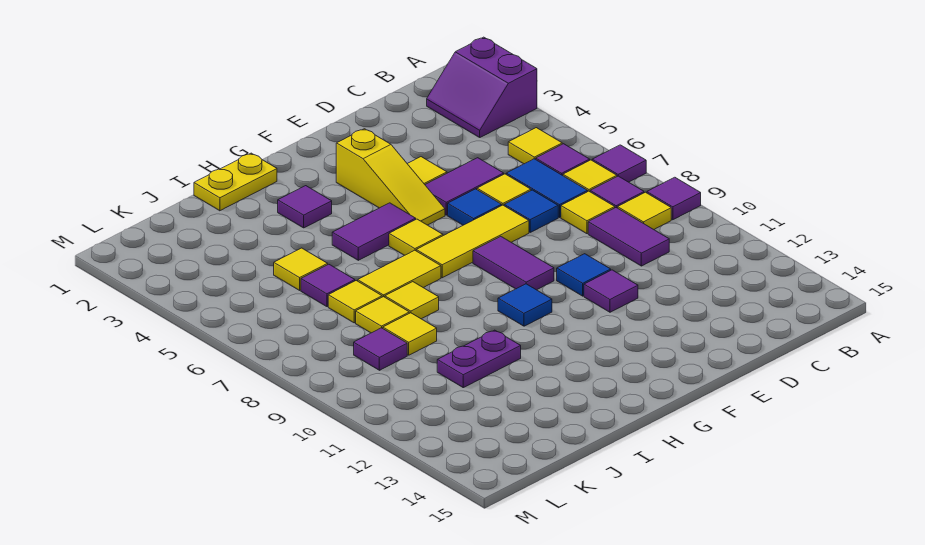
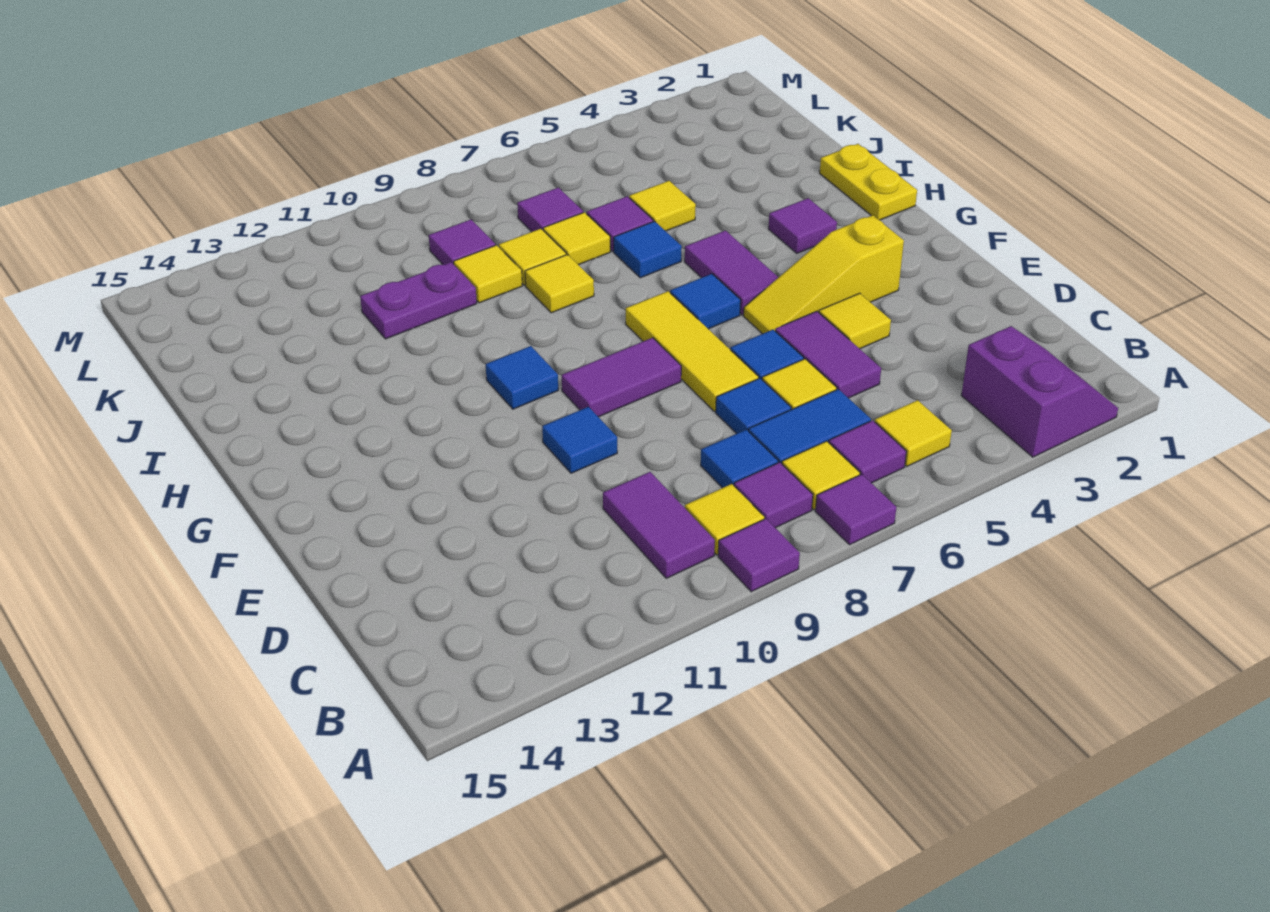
purple slope A2:B3 level 1 top A -> purple slope A2:B3 level 1 top 3
yellow tile C8 level 1 -> blue tile C8 level 1
purple tile C9:C10 level 1 -> purple tile B10:C10 level 1
purple tile E11 level 1 -> purple tile K7 level 1
yellow tile G6 level 1 -> blue tile G6 level 1
yellow tile H7:I7 level 1 -> none
none -> blue tile I6 level 1
purple plate I11:J11 level 1 -> purple plate J10:J11 level 1

